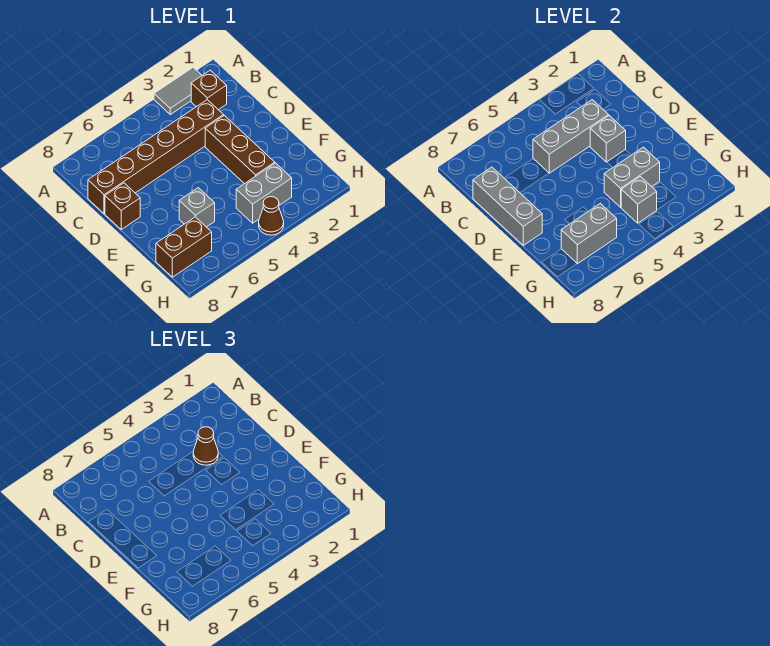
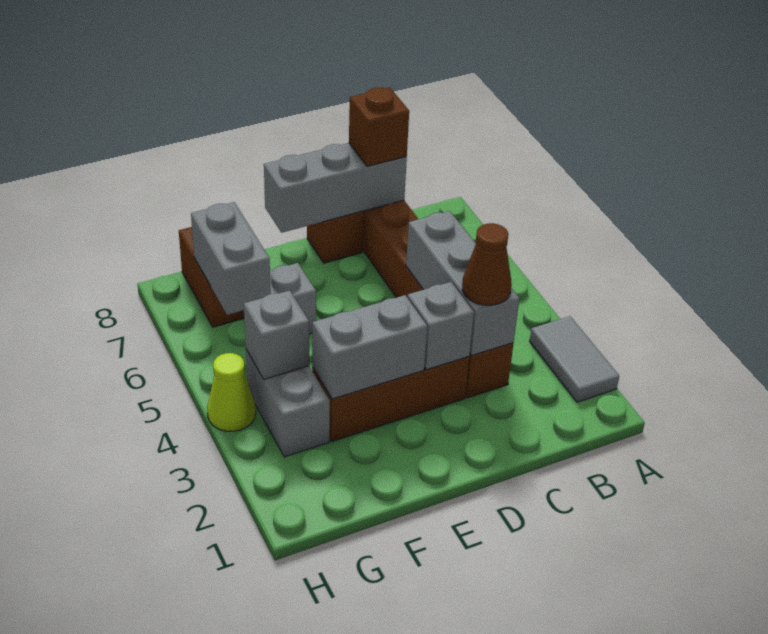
brown brick B2 level 1 -> brown brick C8 level 3
grey brick F3:F4 level 2 -> grey brick E3:F3 level 2
brown cone H4 level 1 -> lime cone H4 level 1

